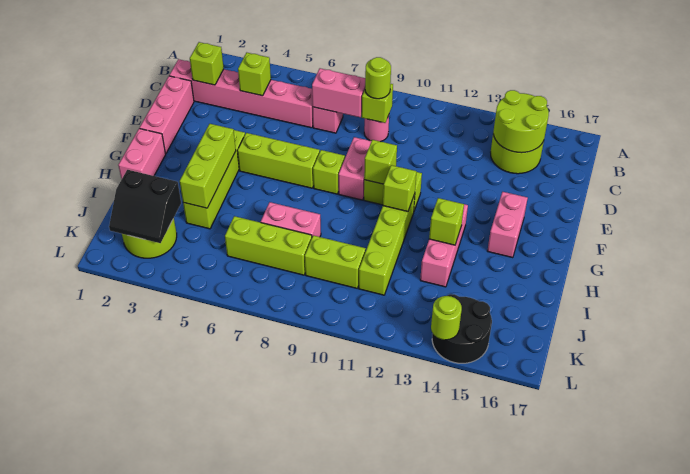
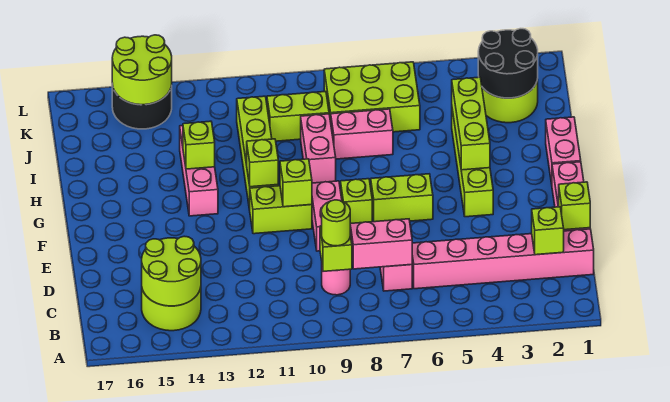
lime brick C4 level 2 -> lime brick D1 level 2
lime brick F5:F7 level 1 -> lime brick F6:F7 level 1
pink brick F15:G15 level 1 -> pink brick H9:I9 level 1
black slope J2:K3 level 2 top J -> black round brick J2:K3 level 2
lime brick J6:J8 level 1 -> lime brick J6:K8 level 1
lime round brick L14 level 2 -> lime round brick K14:L15 level 2

